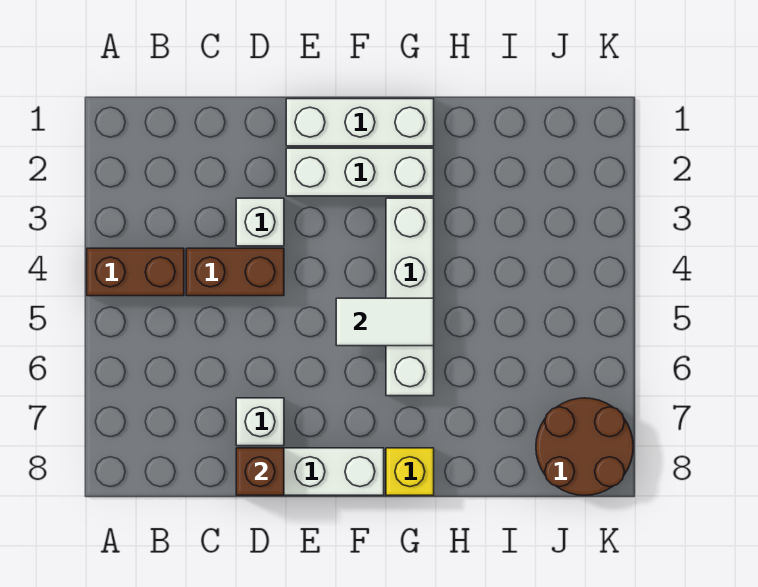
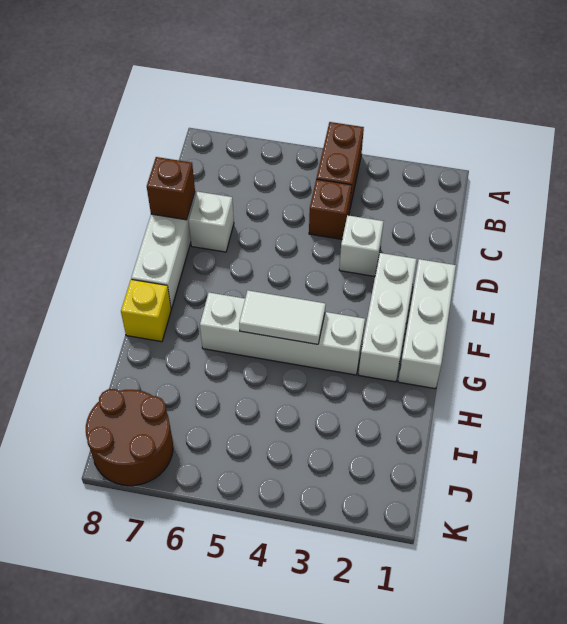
brown brick C4:D4 level 1 -> brown brick C4 level 1
white tile F5:G5 level 2 -> white tile G4:G5 level 2

